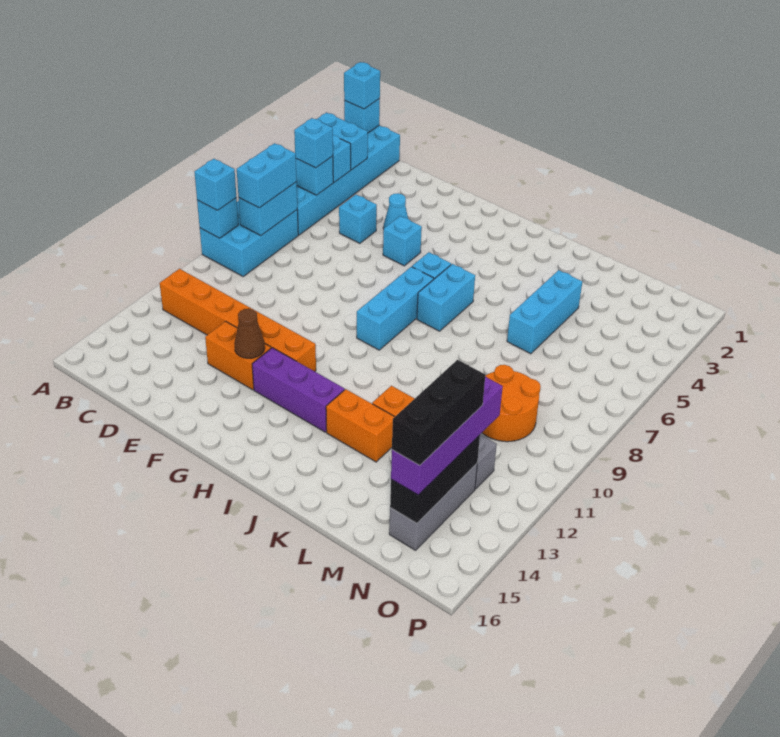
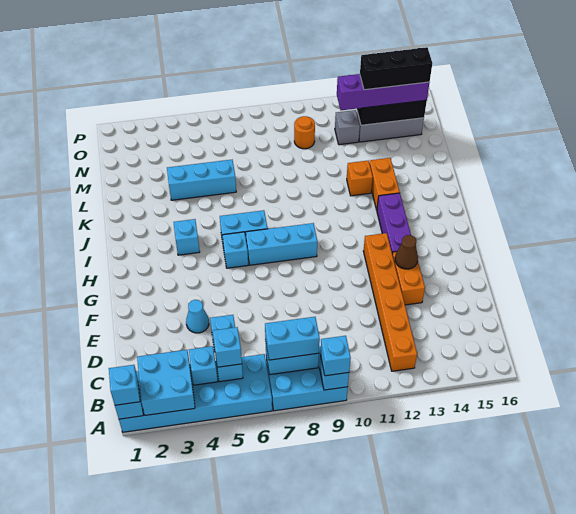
cyan brick A3:B3 level 2 -> cyan brick A2:B3 level 2
cyan brick F5 level 1 -> cyan brick I4 level 1
orange round brick M9:N10 level 1 -> orange round brick N10 level 1

